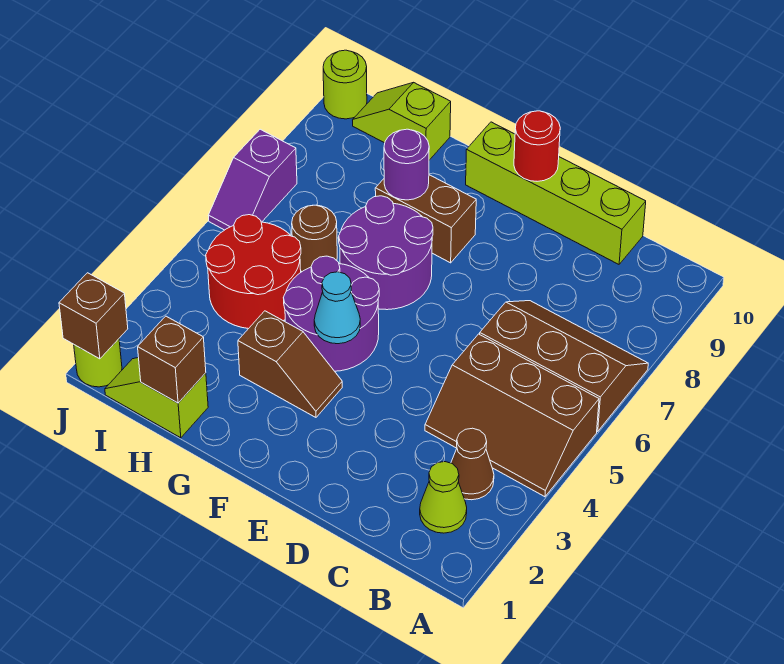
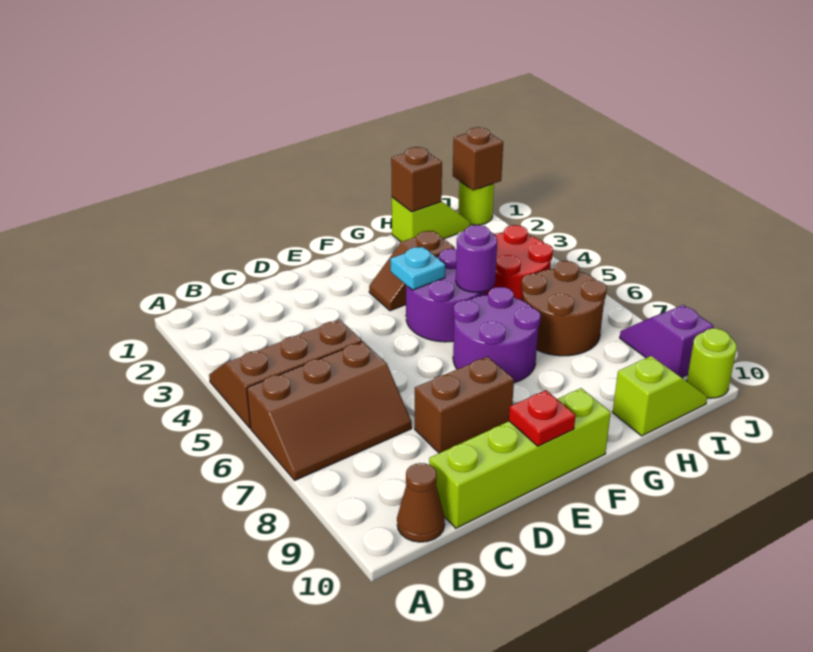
lime cone B2 level 1 -> none
brown cone B3 level 1 -> brown cone B10 level 1
red round brick E10 level 2 -> red plate E10 level 2
cyan cone F4 level 2 -> cyan plate F4 level 2
brown brick F8:G8 level 1 -> brown brick D8:E8 level 1
purple round brick G8 level 2 -> purple round brick G5 level 2
brown round brick H6 level 1 -> brown round brick H6:I7 level 1
purple slope J6:J7 level 1 top 7 -> purple slope J8:J9 level 1 top 9

